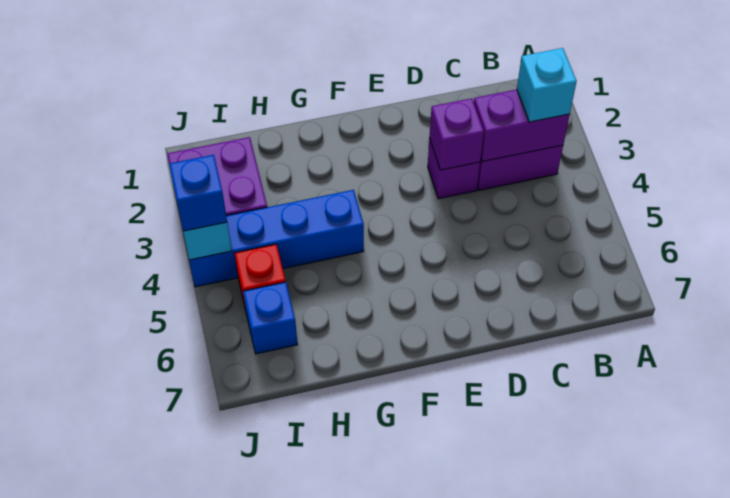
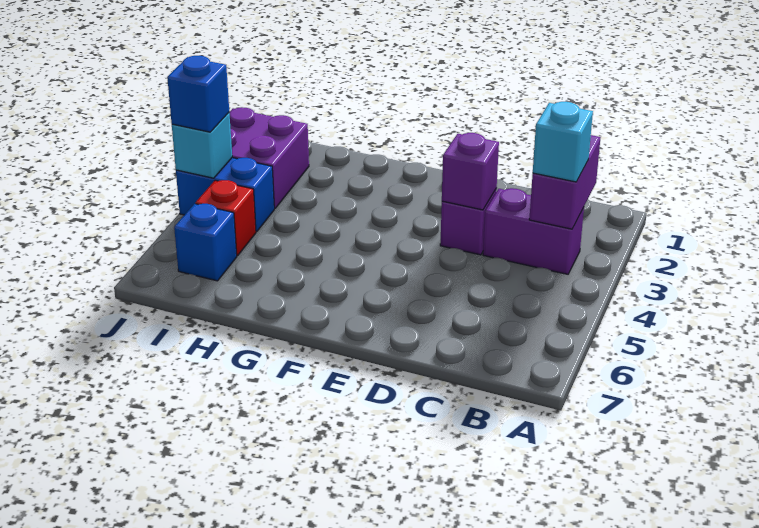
purple brick B3:C3 level 2 -> purple brick B2:B3 level 2
blue brick G4:J4 level 1 -> blue brick I4:J4 level 1

